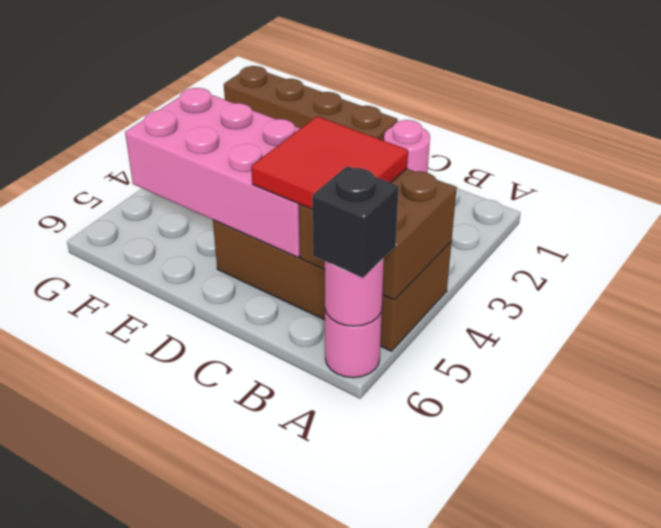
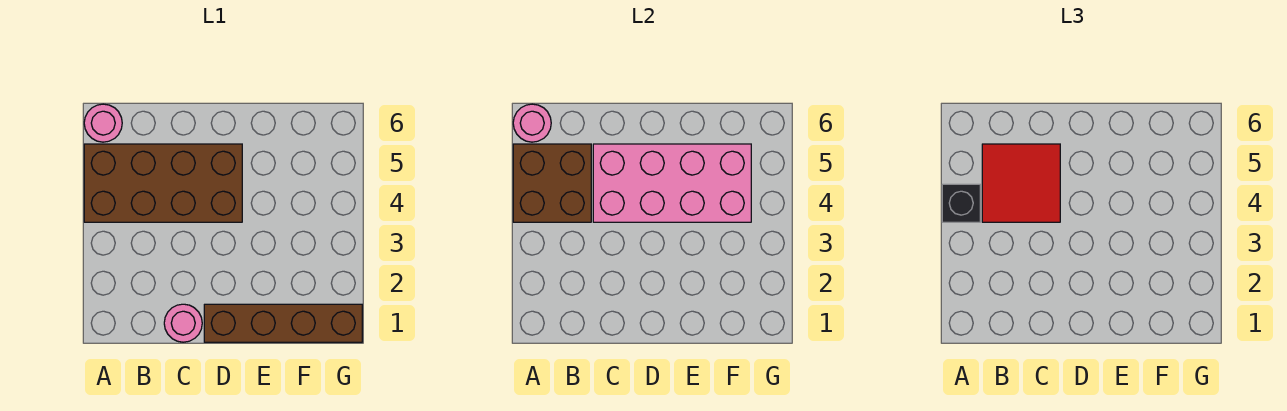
black brick A6 level 3 -> black brick A4 level 3

